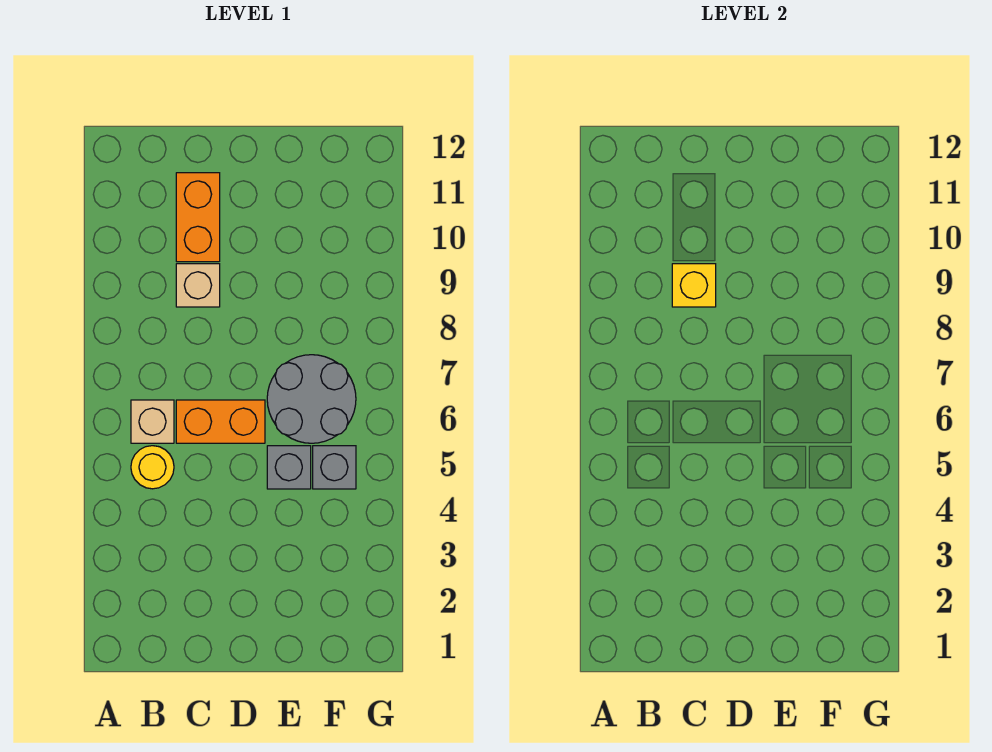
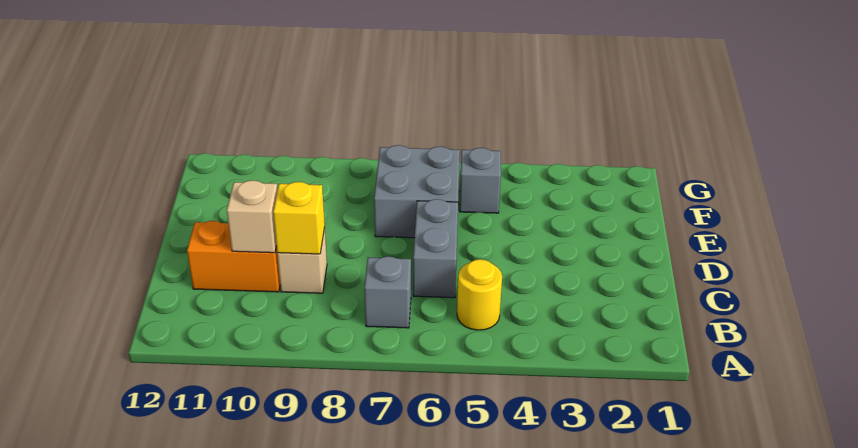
tan brick B6 level 1 -> tan brick C10 level 2
orange brick C6:D6 level 1 -> grey brick C6:D6 level 1
grey brick E5 level 1 -> grey brick B7 level 1
grey round brick E6:F7 level 1 -> grey brick E6:F7 level 1

